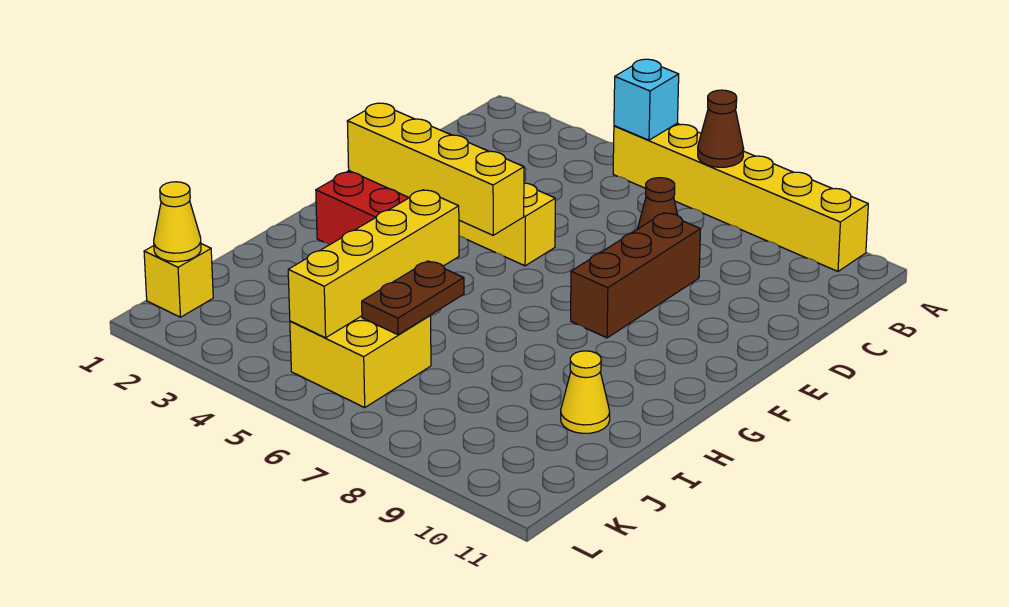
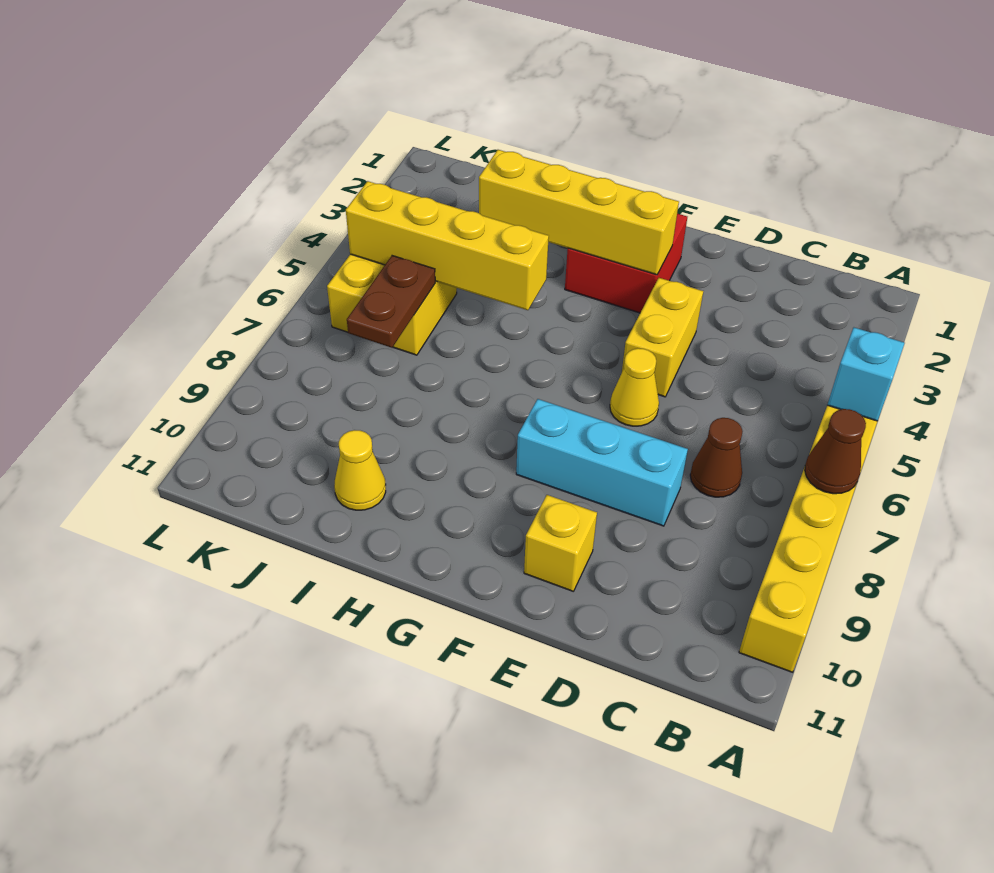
brown brick D8:F8 level 1 -> cyan brick D8:F8 level 1
yellow brick F2:F5 level 2 -> yellow brick F3:I3 level 2
brown plate I6:J6 level 2 -> brown plate J6:J7 level 2
yellow brick K1 level 1 -> yellow brick E10 level 1
yellow cone K1 level 2 -> yellow cone E6 level 1

